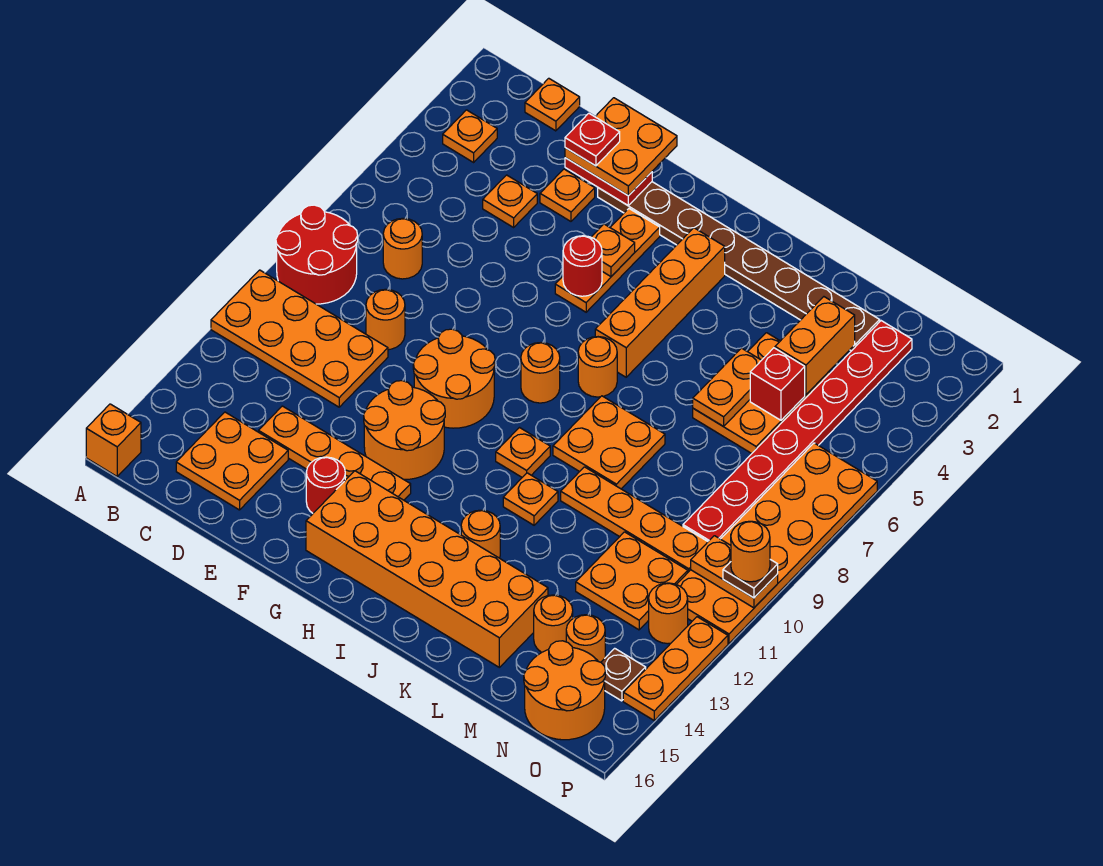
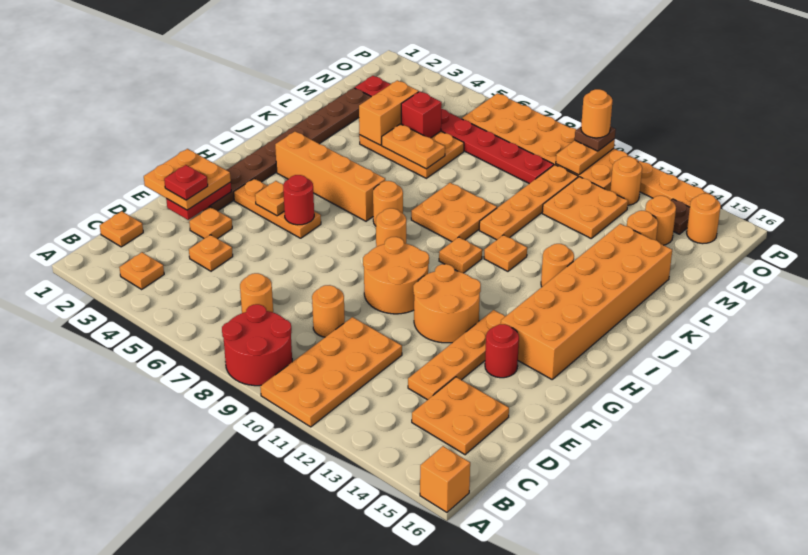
orange brick M3:M4 level 2 -> orange brick L4:M4 level 2
orange round brick N15:O16 level 1 -> orange round brick O15 level 1

